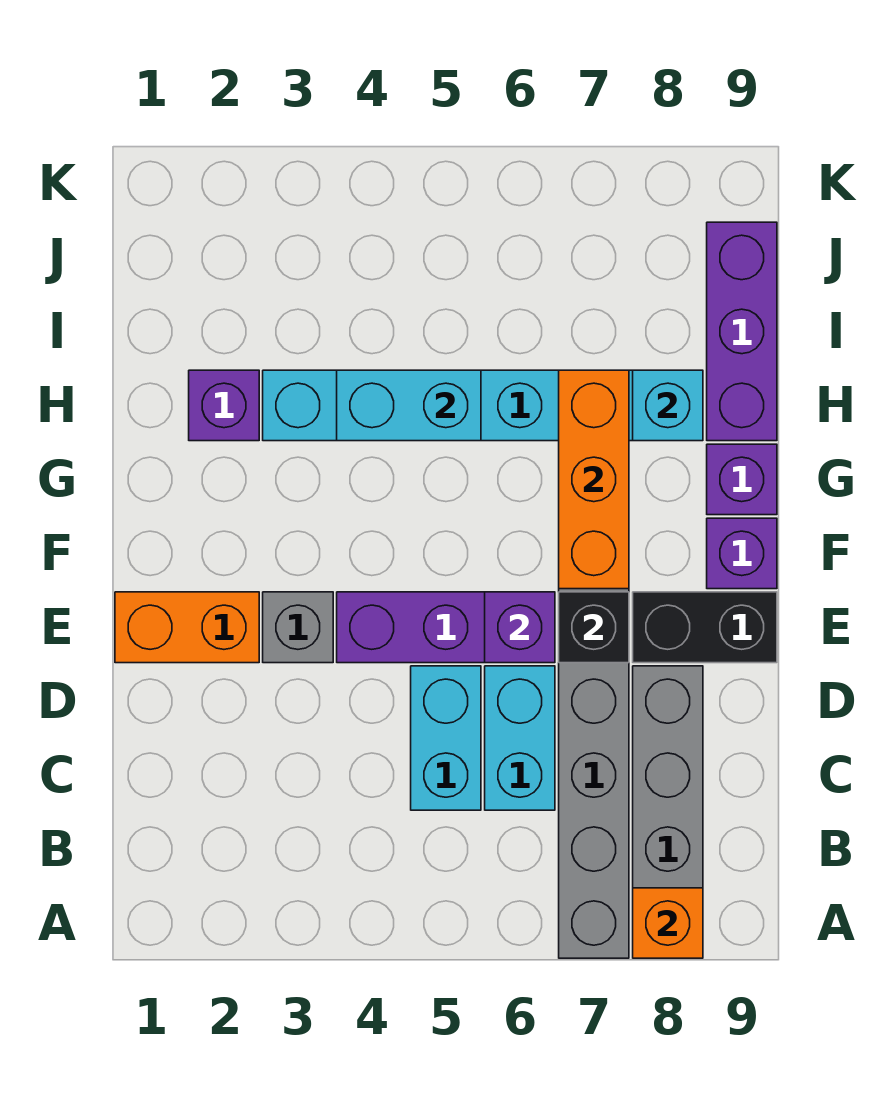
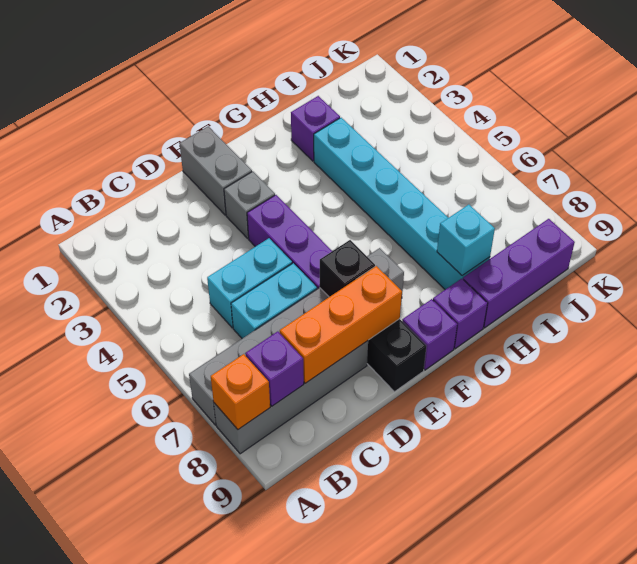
orange brick E1:E2 level 1 -> grey brick E1:E2 level 1
purple brick E6 level 2 -> purple brick B8 level 2
orange brick F7:H7 level 2 -> orange brick C8:E8 level 2
cyan brick H4:H5 level 2 -> none

